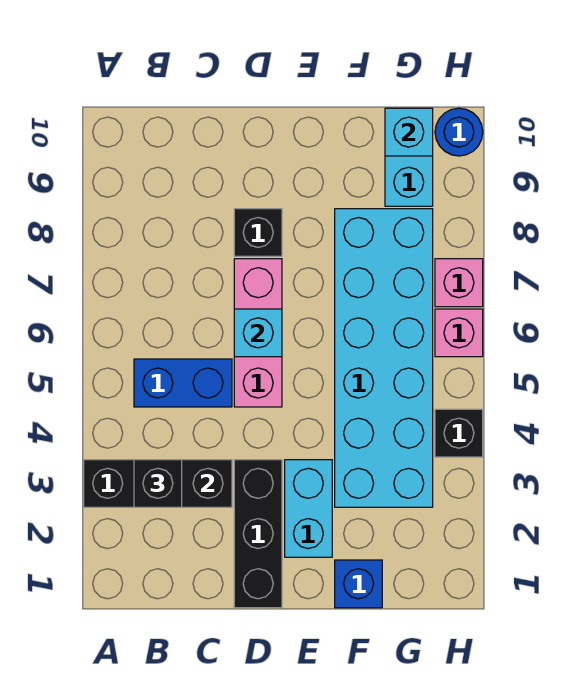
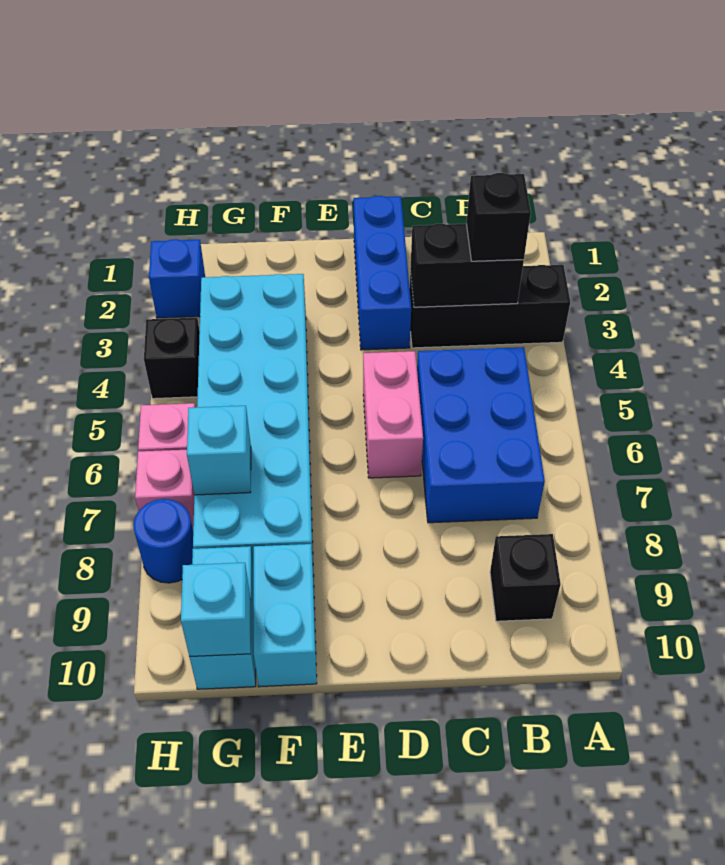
blue brick B5:C5 level 1 -> blue brick B5:C7 level 1
black brick D1:D3 level 1 -> blue brick D1:D3 level 1
pink brick D5:D7 level 1 -> pink brick D5:D6 level 1
cyan brick D6 level 2 -> cyan brick G7 level 2
black brick D8 level 1 -> black brick B9 level 1
cyan brick E2:E3 level 1 -> cyan brick F9:F10 level 1
blue brick F1 level 1 -> blue brick H2 level 1
blue round brick H10 level 1 -> blue round brick H8 level 1

